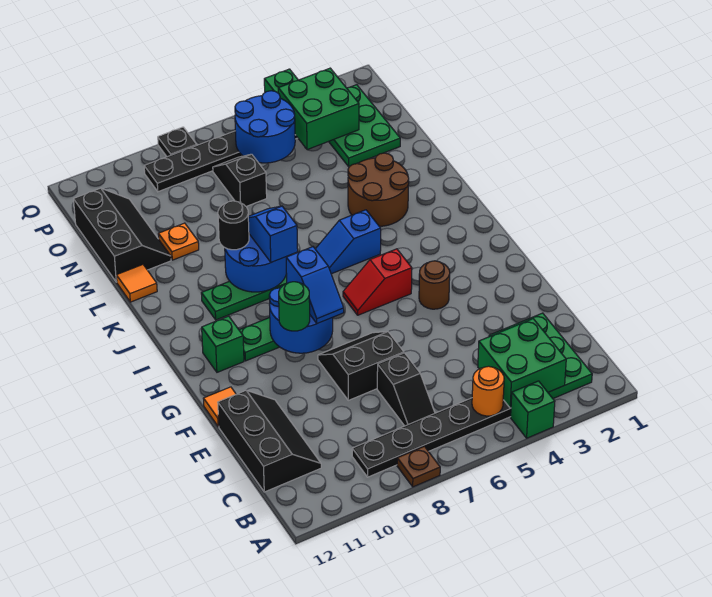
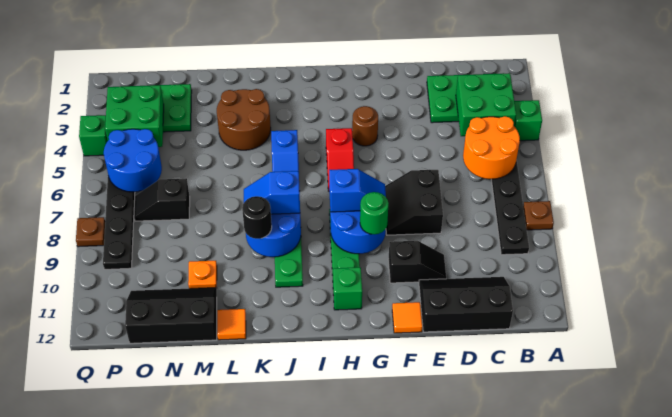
orange round brick B5 level 2 -> orange round brick B5:C6 level 2
black slope C7:D7 level 1 top D -> black slope E10:F10 level 1 top F
black plate Q8 level 1 -> brown plate Q8 level 1

